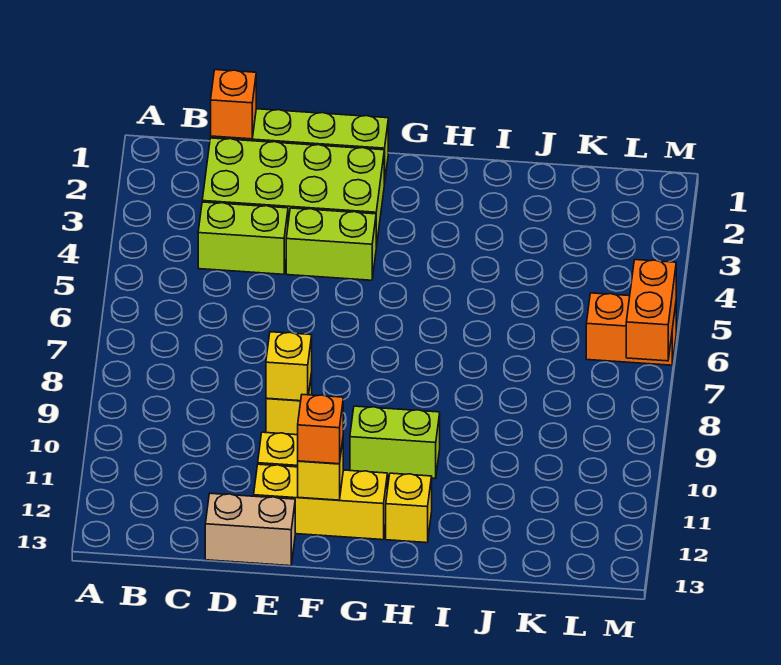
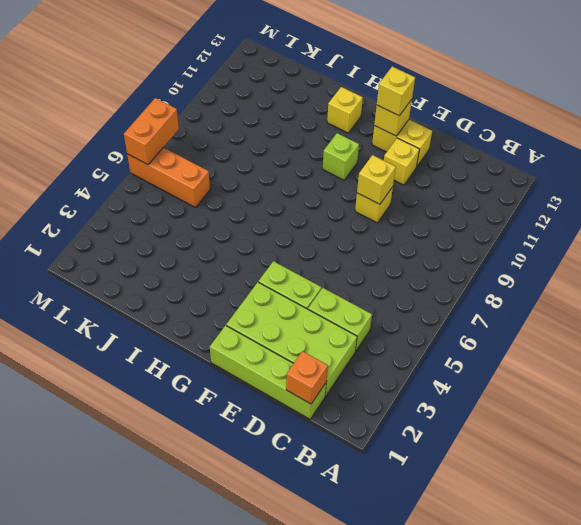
tan brick D13:E13 level 1 -> none
yellow brick E12:G12 level 1 -> yellow brick E12:F12 level 1
orange brick F12 level 3 -> yellow brick F12 level 3
lime brick G10:H10 level 1 -> lime brick G10 level 1
orange brick L6:M6 level 1 -> orange brick K6:M6 level 1

